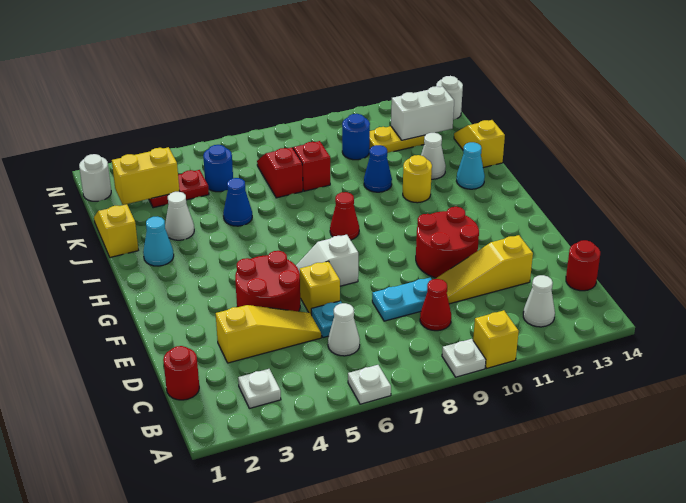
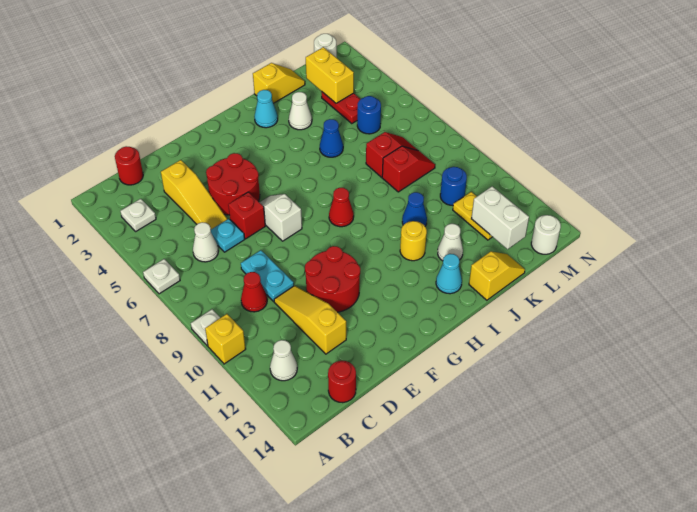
yellow brick E6 level 1 -> red brick E6 level 1

